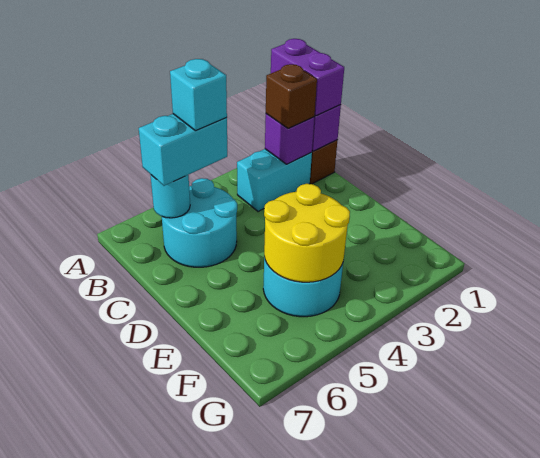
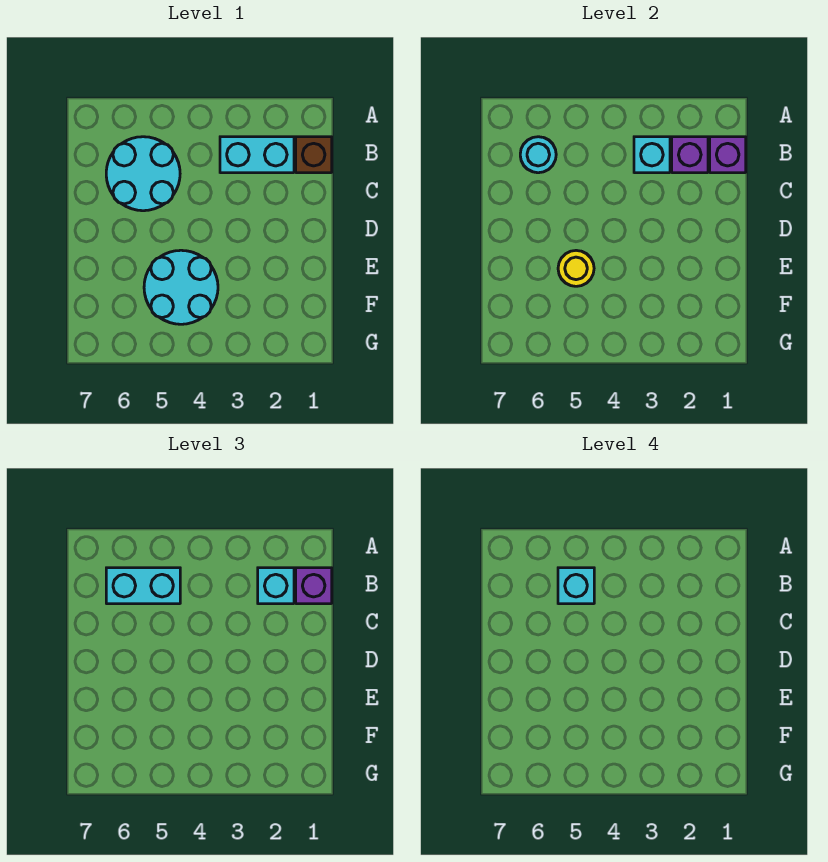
purple brick A1:B1 level 3 -> purple brick B1 level 3
brown brick B2 level 3 -> cyan brick B2 level 3
none -> cyan brick B3 level 2
yellow round brick E4:F5 level 2 -> yellow round brick E5 level 2

